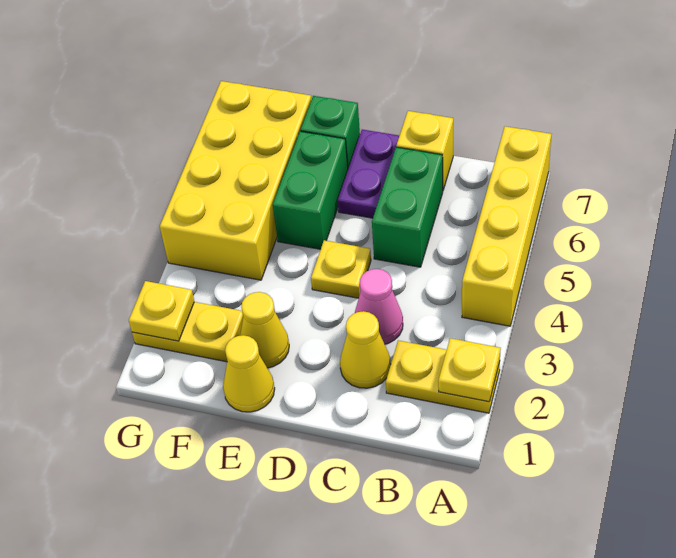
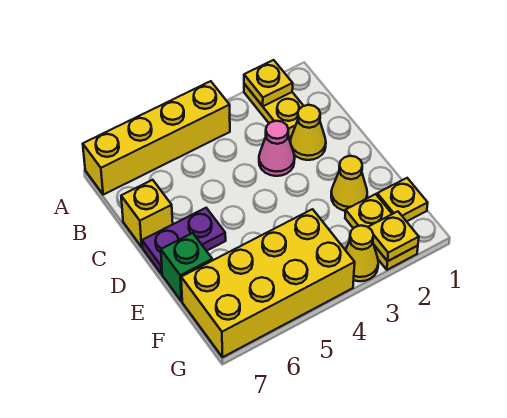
green brick C5:C6 level 1 -> none
yellow plate D4 level 1 -> yellow plate F1 level 1
yellow cone E1 level 1 -> yellow cone G3 level 1
green brick E5:E6 level 1 -> none

